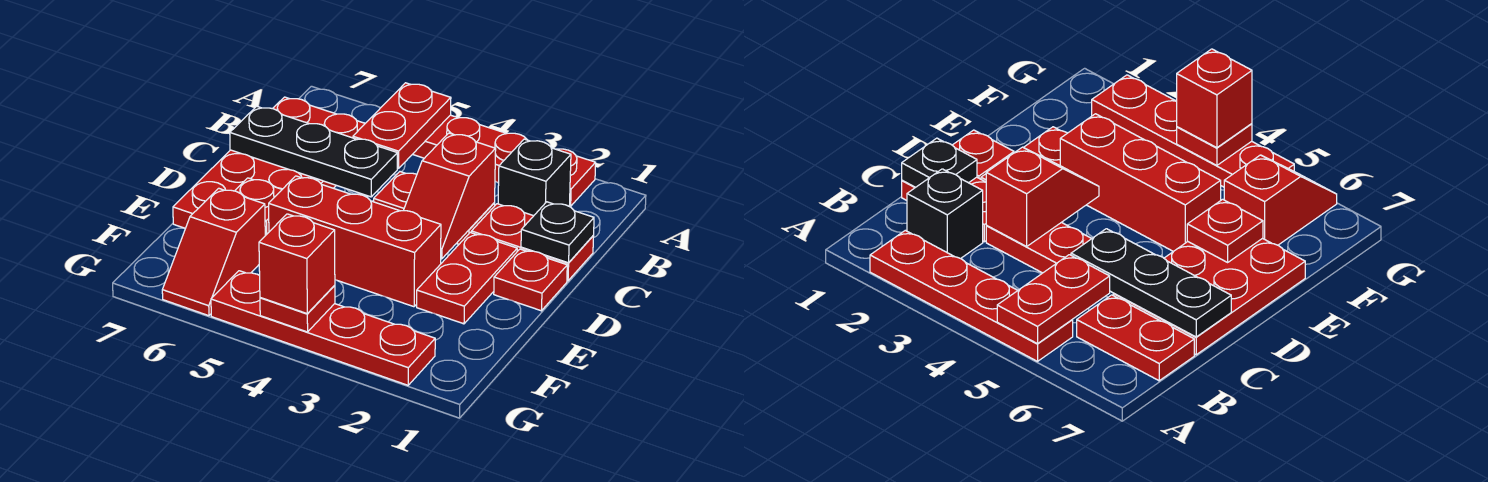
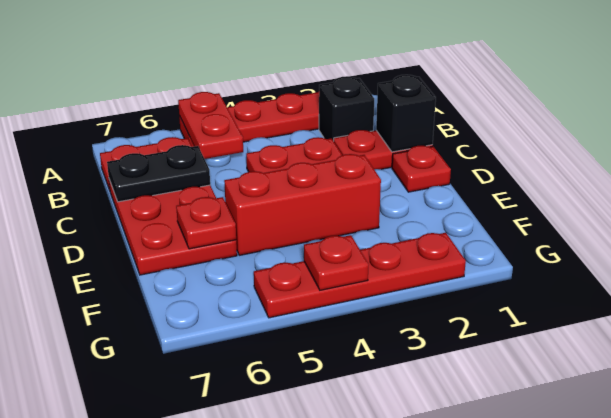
black plate C1 level 2 -> black brick C1 level 2
red slope C3:D3 level 2 top C -> none
black plate C5:C7 level 2 -> black plate C6:C7 level 2
red plate D2:E2 level 1 -> none
red slope F6:G6 level 1 top F -> none
red brick G4 level 3 -> none

